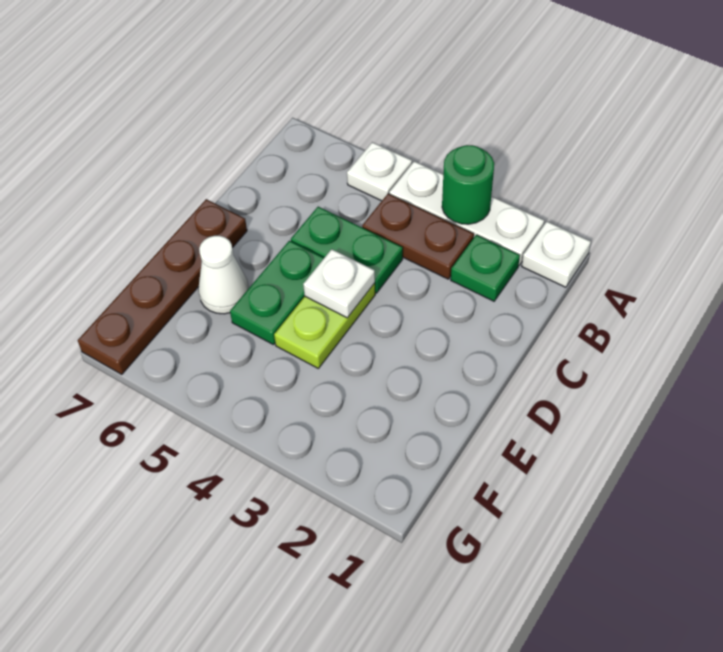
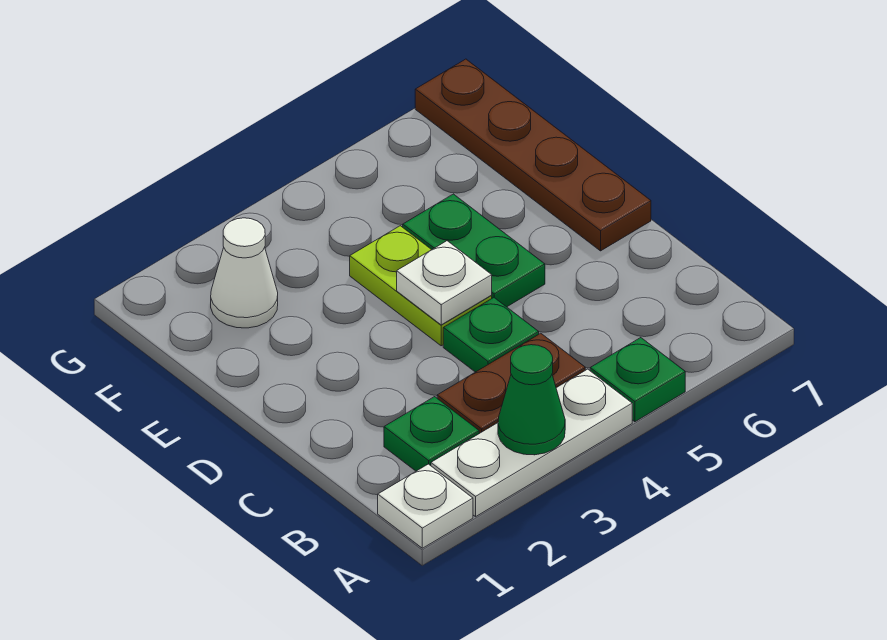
green round brick A3 level 2 -> green cone A3 level 2
white plate A5 level 1 -> green plate A5 level 1
green plate C4:C5 level 1 -> green plate C4 level 1
white cone E6 level 1 -> white cone F2 level 1

